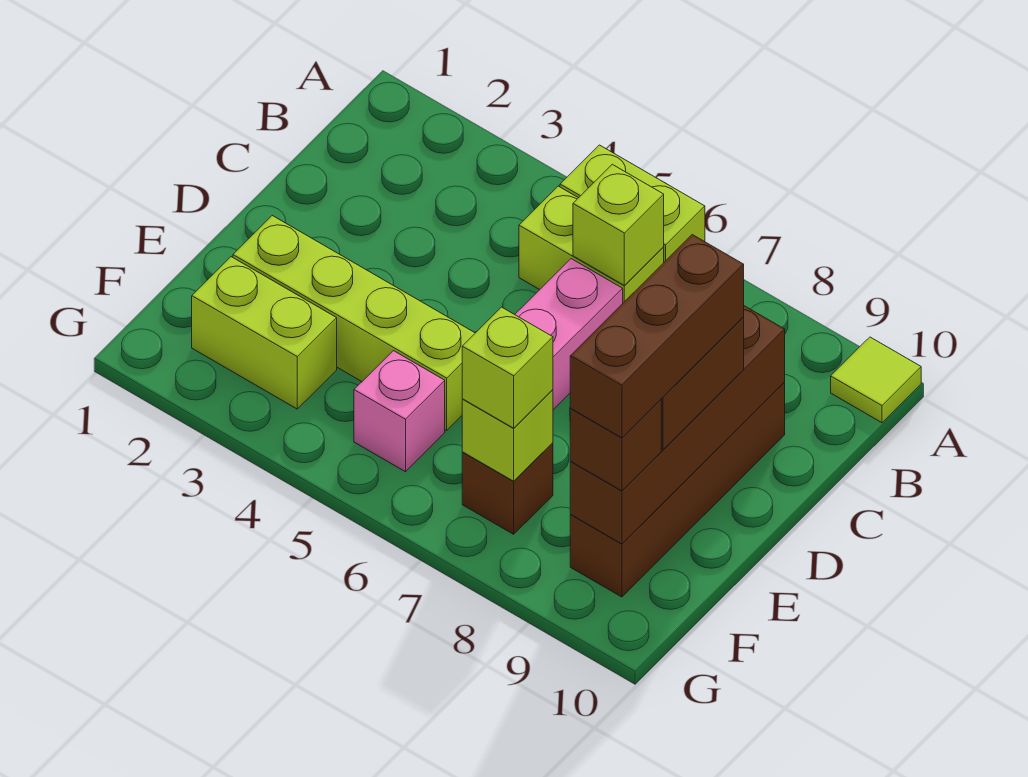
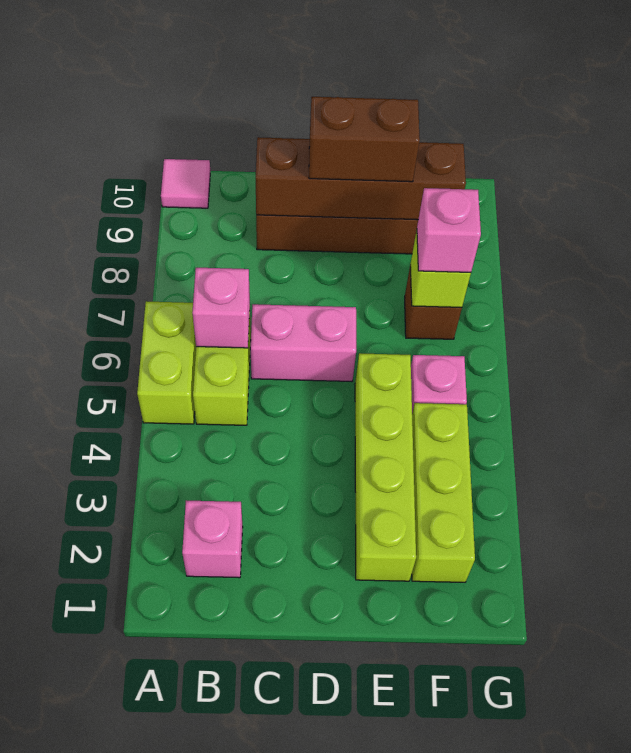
lime tile A10 level 1 -> pink tile A10 level 1
none -> pink brick B2 level 1
lime brick B6 level 2 -> pink brick B6 level 2
brown brick D9:F9 level 4 -> none
lime brick F2:F3 level 1 -> lime brick F2:F4 level 1
lime brick F7 level 3 -> pink brick F7 level 3
brown brick F9 level 3 -> none

